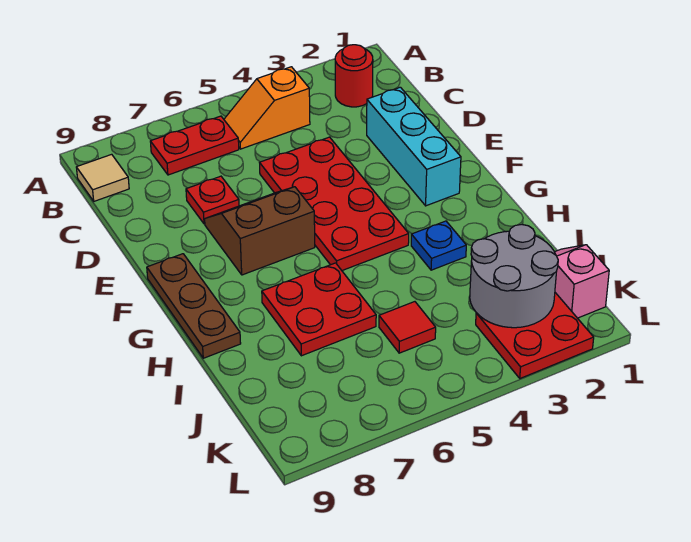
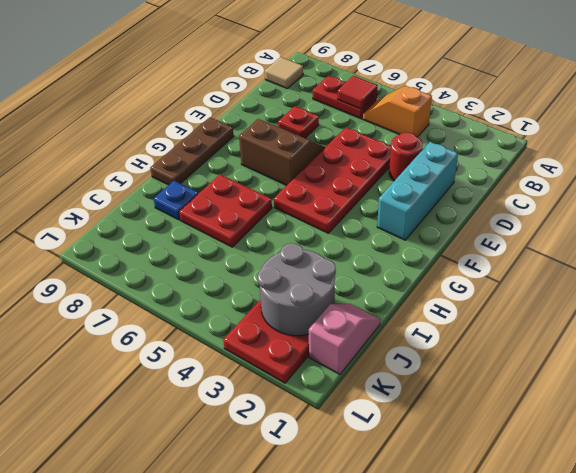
red round brick B2 level 1 -> red round brick D3 level 1
blue plate H3 level 1 -> blue plate I8 level 1
red tile J5 level 1 -> red tile B6 level 2

